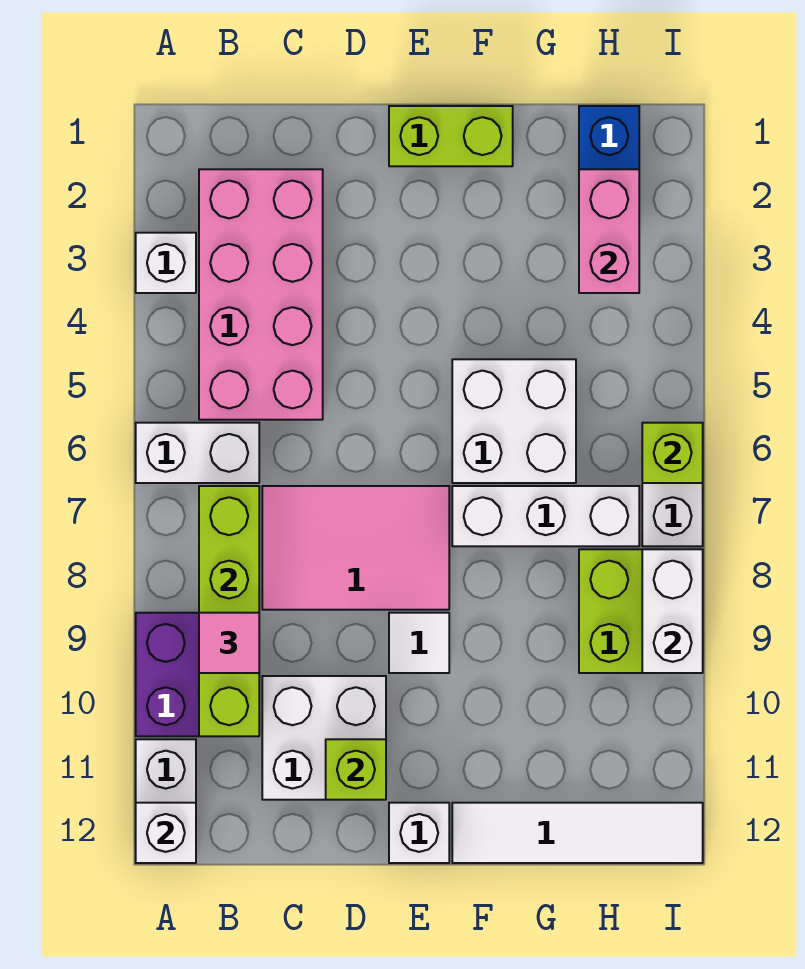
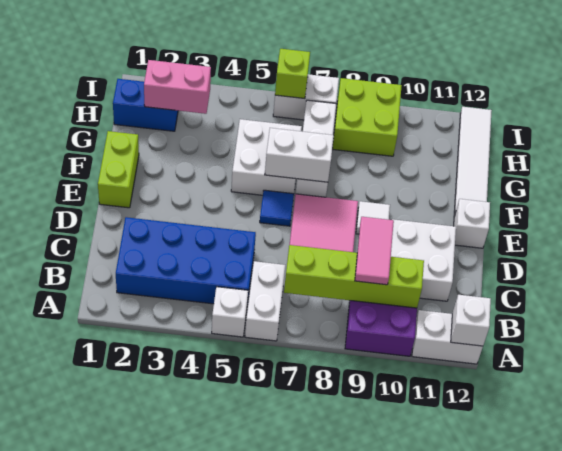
white brick A3 level 1 -> white brick A5 level 1
pink brick B2:C5 level 1 -> blue brick B2:C5 level 1
pink tile B9 level 3 -> pink tile B9:C9 level 3
lime brick D11 level 2 -> none
none -> blue tile E6 level 1
white brick I8:I9 level 2 -> white brick F6:F7 level 2

